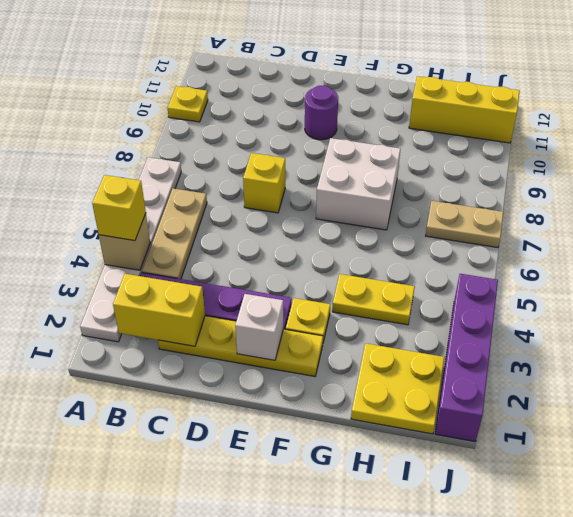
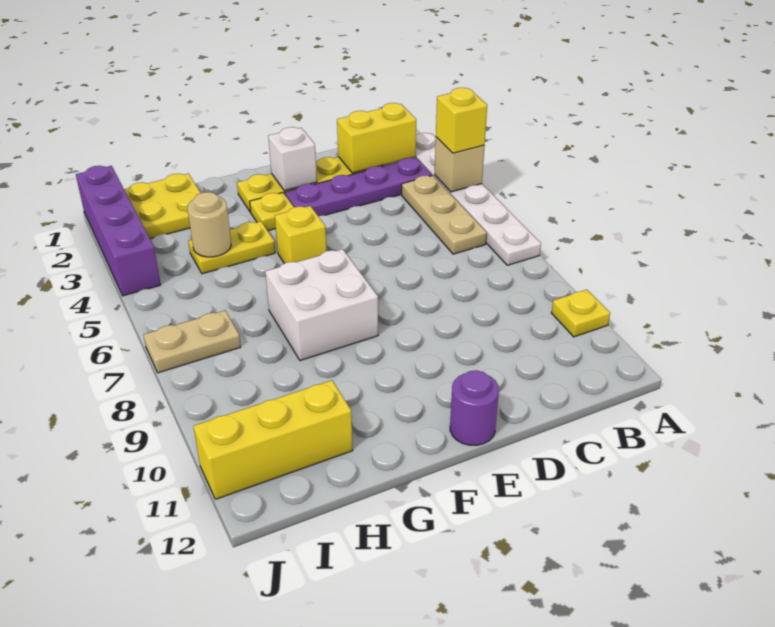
yellow brick D7 level 1 -> yellow brick F5 level 1
purple round brick E10 level 1 -> purple round brick E12 level 1
none -> tan round brick H4 level 2

